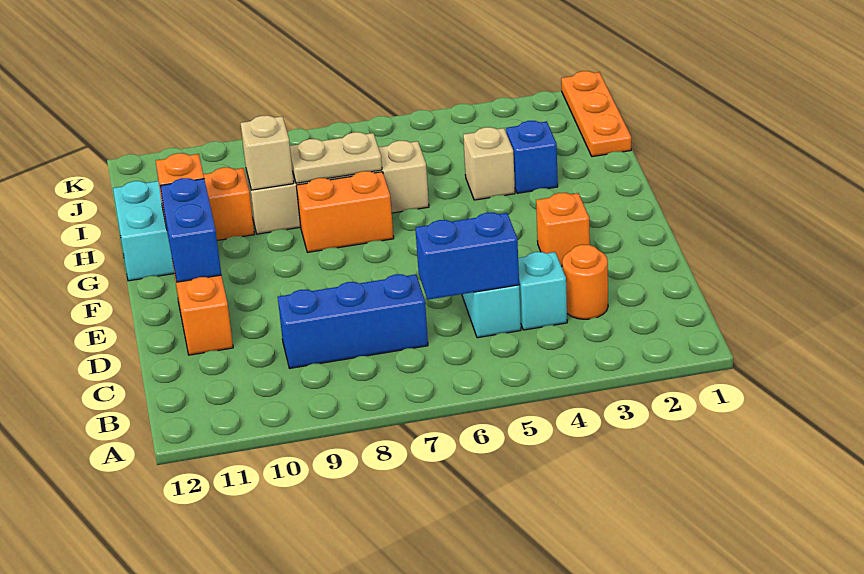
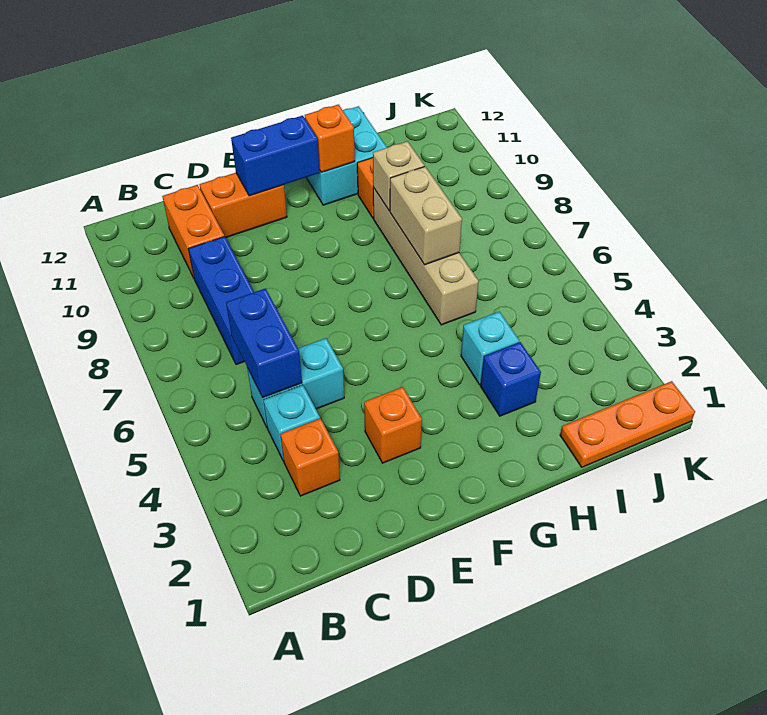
orange round brick C3 level 1 -> orange brick C3 level 1
orange brick G7:G8 level 1 -> orange brick C10:C11 level 1
tan brick H4 level 1 -> cyan brick H4 level 1
tan plate H7:H8 level 2 -> tan brick H7:H8 level 2

